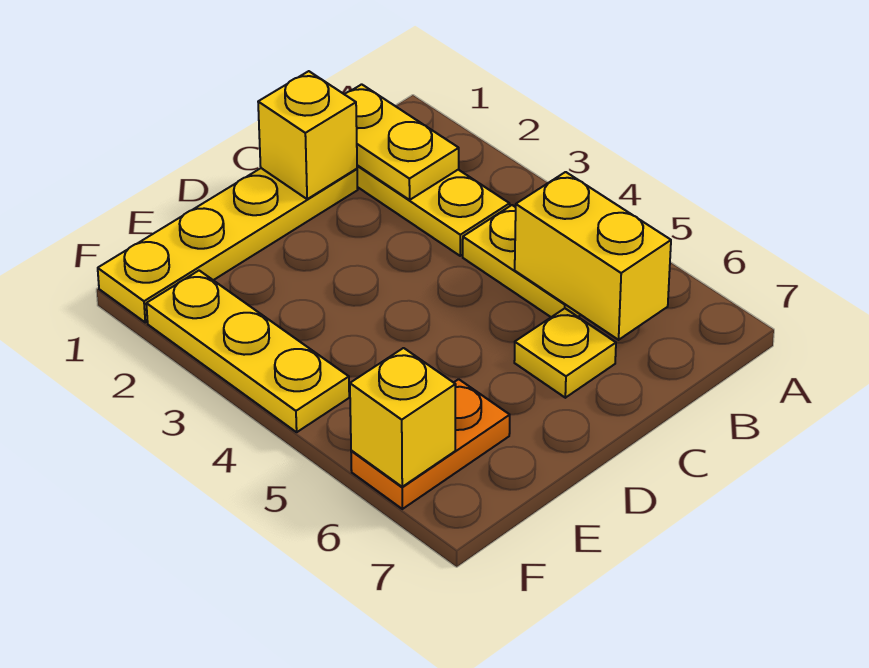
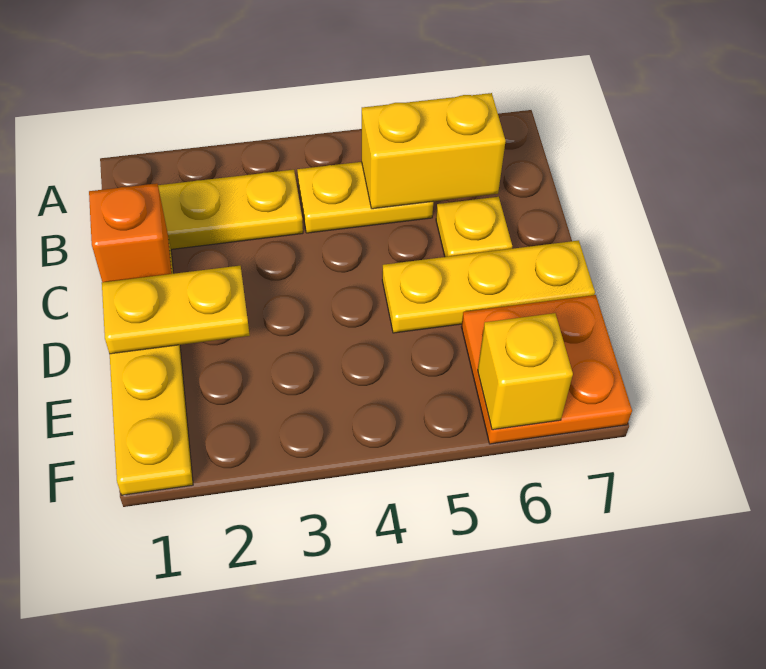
yellow plate B1:B2 level 2 -> yellow plate D1:D2 level 2
yellow brick C1 level 2 -> orange brick C1 level 2
orange plate E6:F6 level 1 -> orange plate E6:F7 level 1
yellow plate F2:F4 level 1 -> yellow plate D5:D7 level 1

